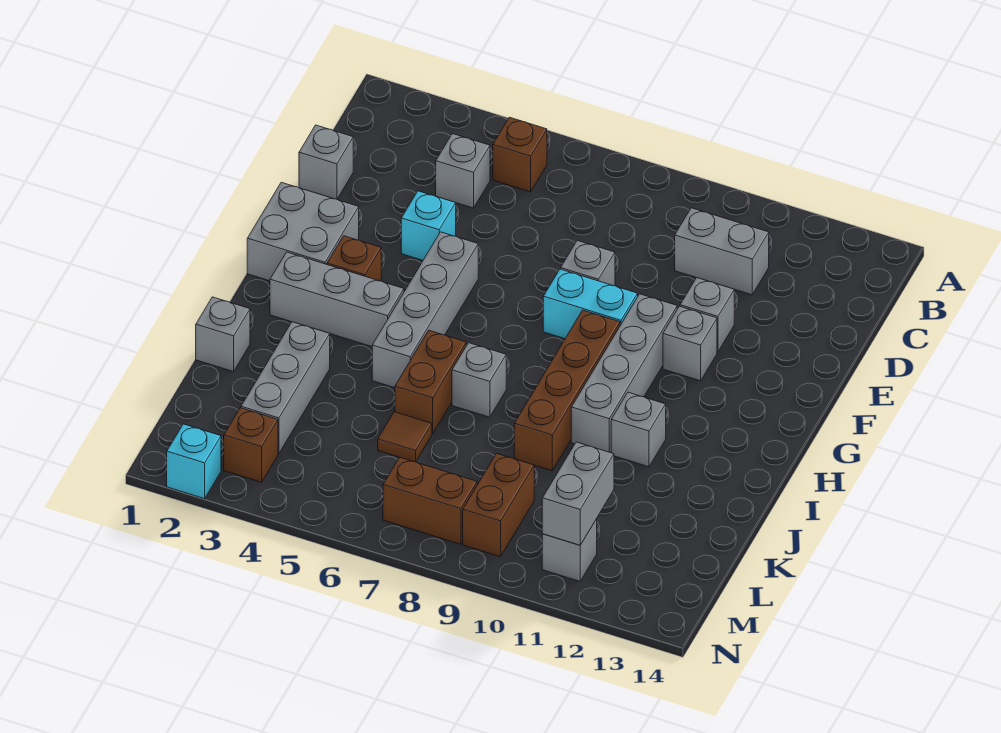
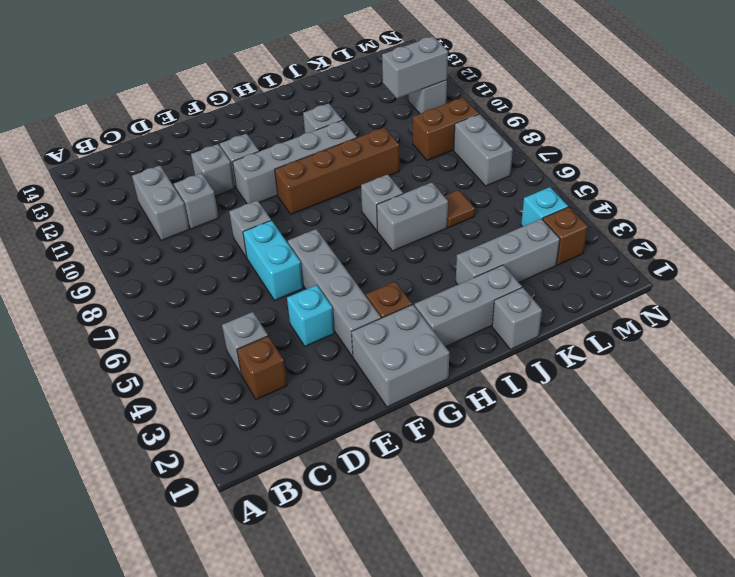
brown brick B5 level 1 -> brown brick C3 level 1
grey brick D1 level 1 -> grey brick D10 level 1
grey brick F5:I5 level 1 -> grey brick F3:F6 level 1
cyan brick F8:F9 level 1 -> cyan brick E6:E7 level 1
grey brick H2:H4 level 1 -> grey brick H2:J2 level 1
brown brick I6:J6 level 1 -> grey brick I6:J6 level 1
brown brick M7:M8 level 1 -> grey brick M7:M8 level 1
cyan brick N2 level 1 -> cyan brick M4 level 1

